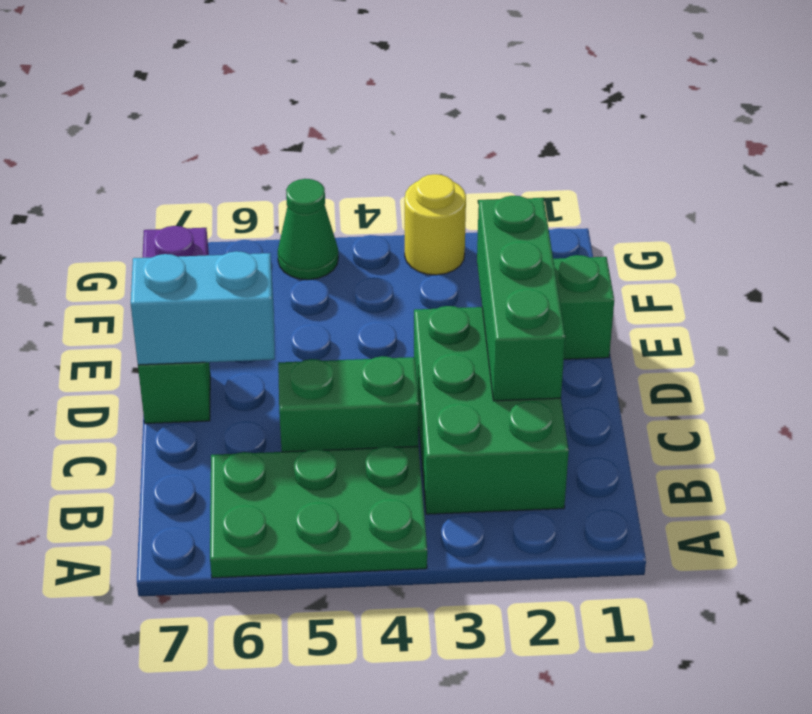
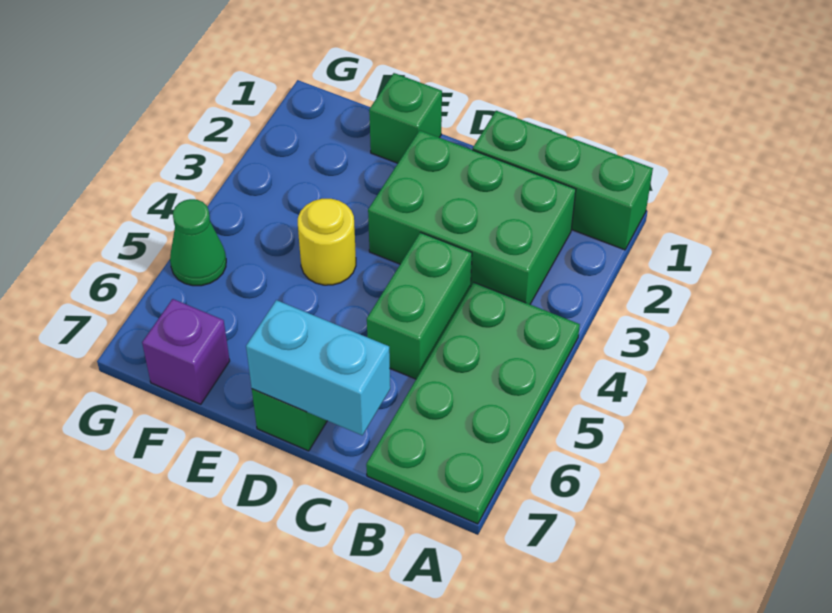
green plate A4:B6 level 1 -> green plate A4:B7 level 1
green brick C2:E2 level 2 -> green brick A1:C1 level 1
cyan brick D6:D7 level 2 -> cyan brick C7:D7 level 2
yellow round brick G3 level 1 -> yellow round brick E4 level 1

